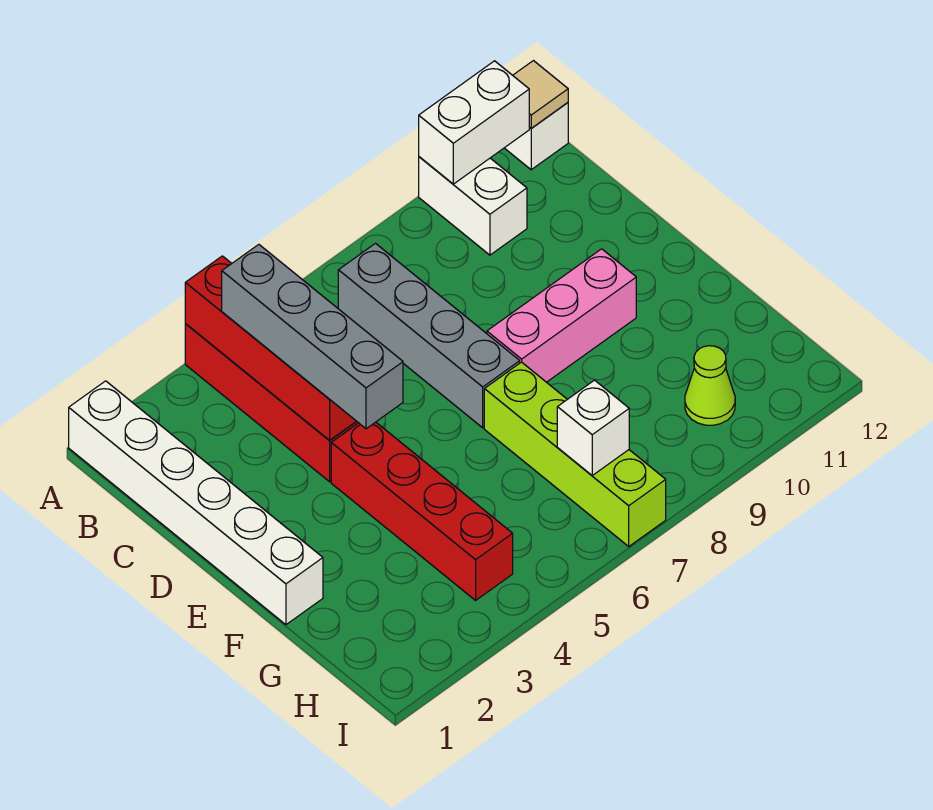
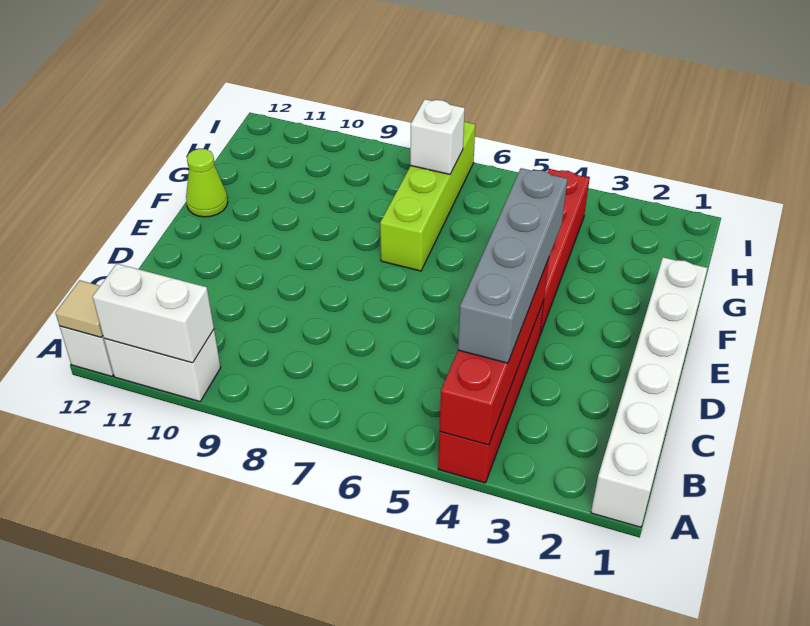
white brick A10:B10 level 1 -> white brick A10:A11 level 1
grey brick B7:E7 level 1 -> none
pink brick E8:E10 level 1 -> none
lime cone H10 level 1 -> lime cone F12 level 1

